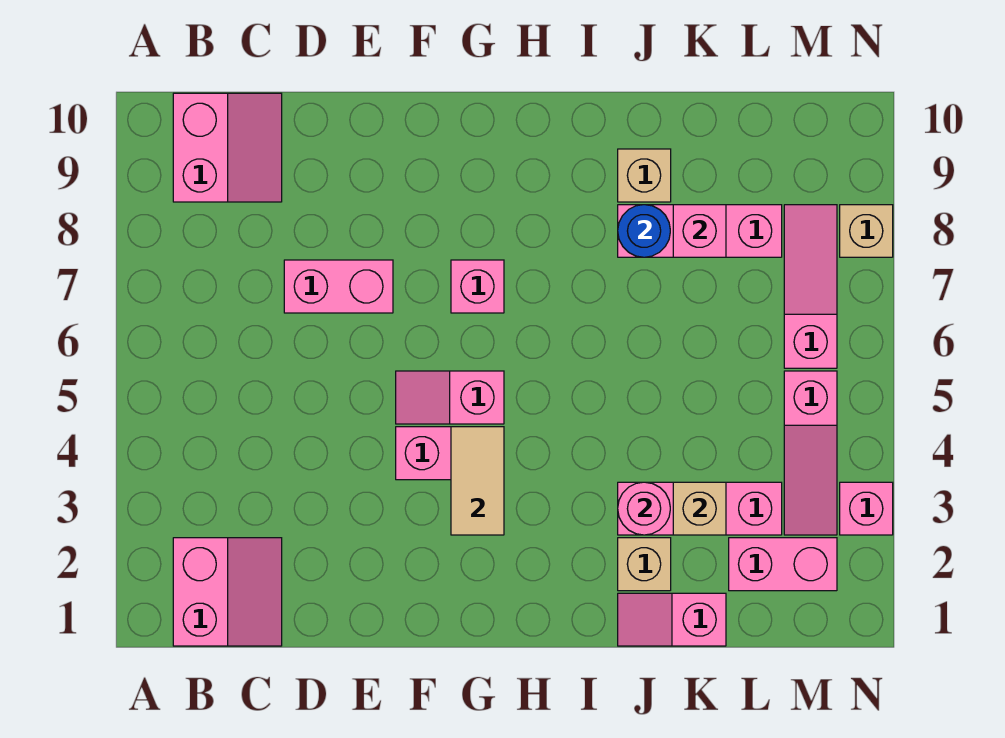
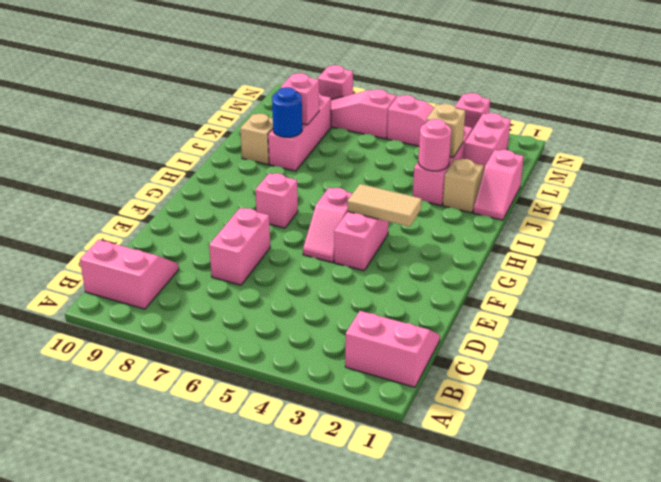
tan brick N8 level 1 -> pink brick N8 level 1

